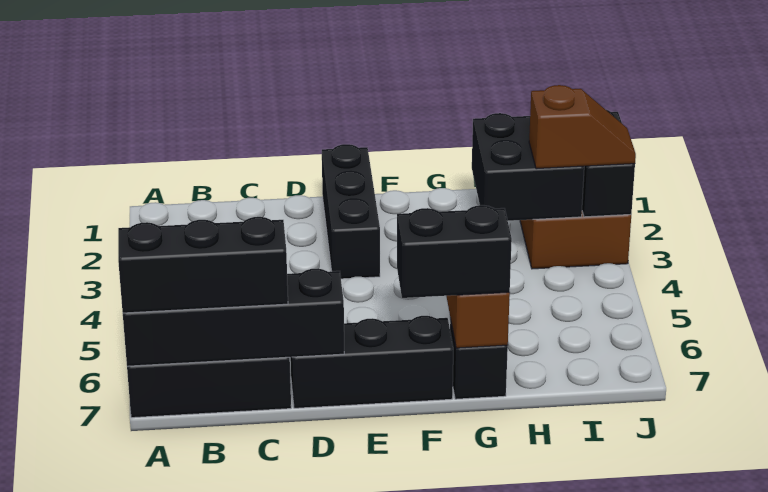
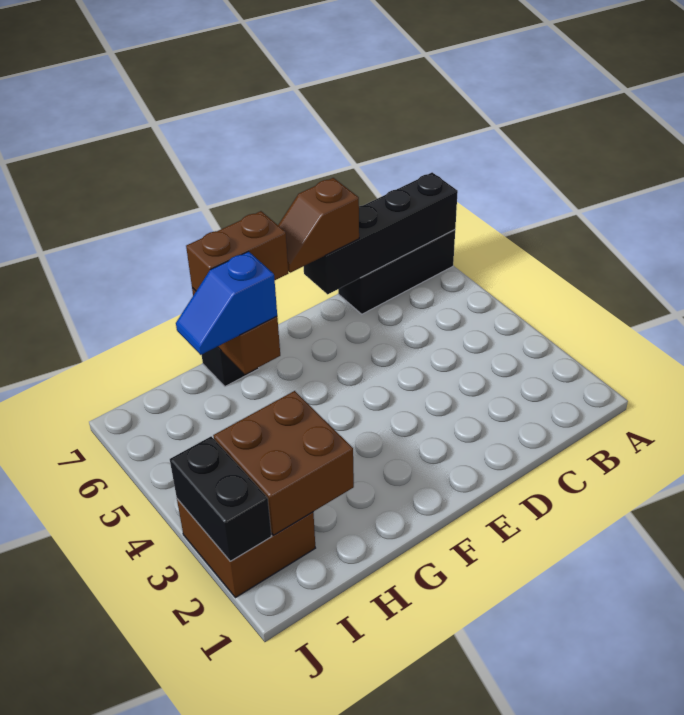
black brick A7:C7 level 3 -> none
black brick D7:F7 level 1 -> none
black brick E1:E3 level 1 -> none
black brick F7:G7 level 3 -> brown brick F7:G7 level 3
none -> blue slope G6:H6 level 3 top G
black brick H2:I3 level 2 -> brown brick H2:I3 level 2
brown slope I3:J3 level 3 top I -> brown slope D7:E7 level 3 top D

